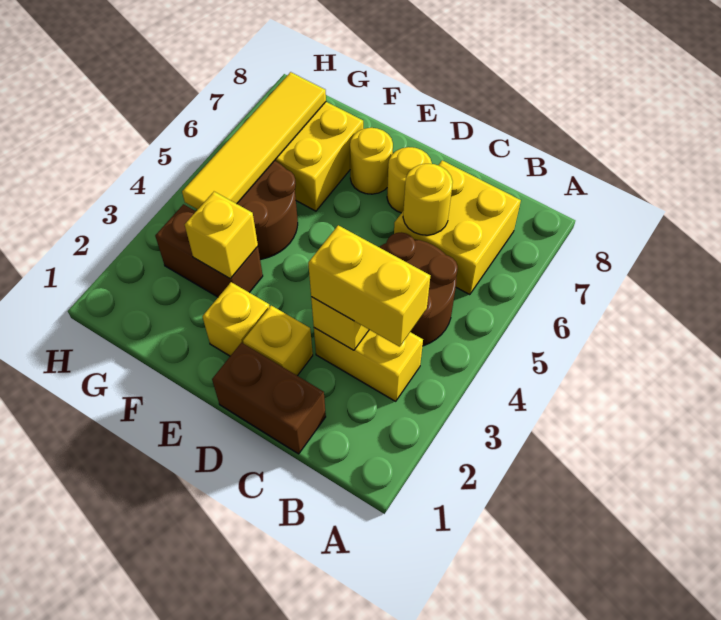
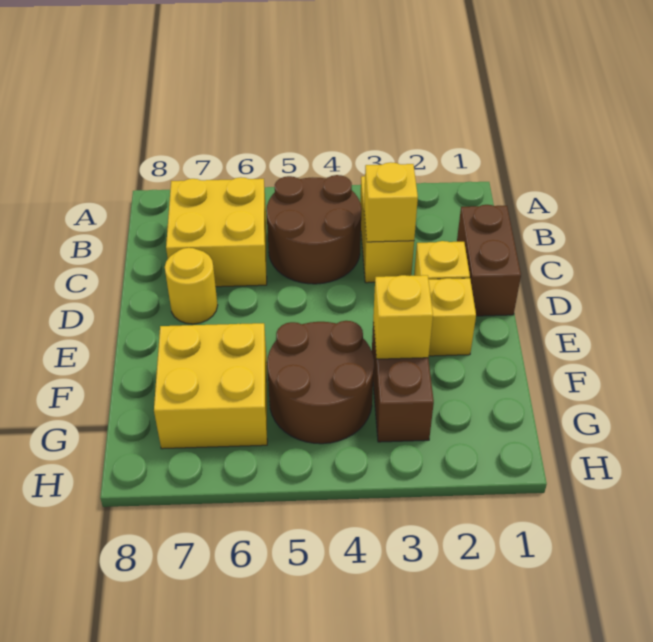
yellow brick B3:C3 level 3 -> none
yellow round brick C6 level 2 -> none
yellow round brick E7 level 1 -> none
yellow tile G4:G7 level 2 -> none

